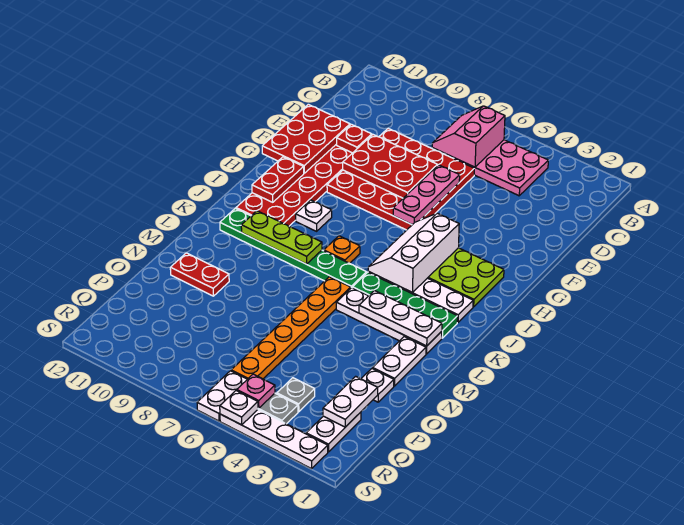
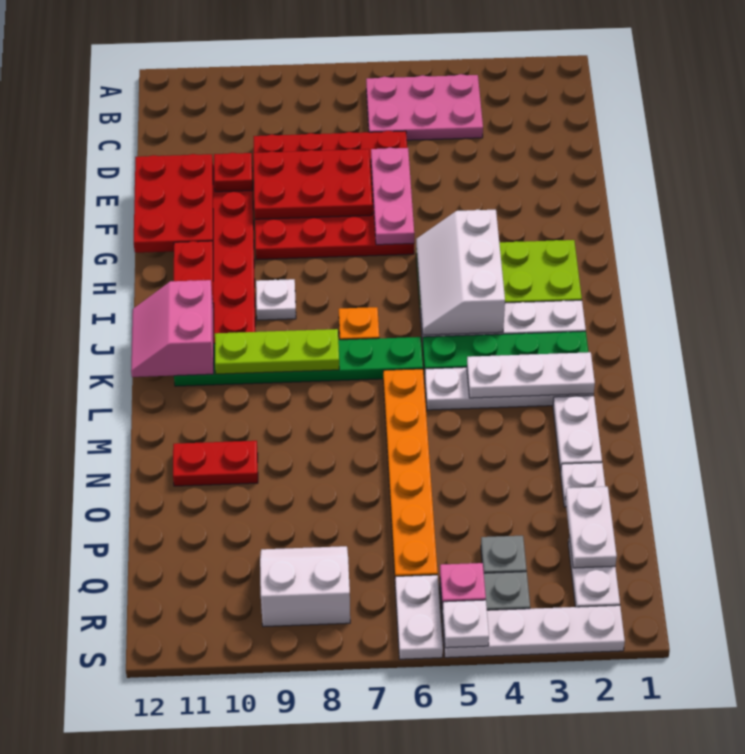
pink slope B6:C7 level 2 top 6 -> pink slope J11:K12 level 2 top 11
none -> white slope Q8:R9 level 1 top R

